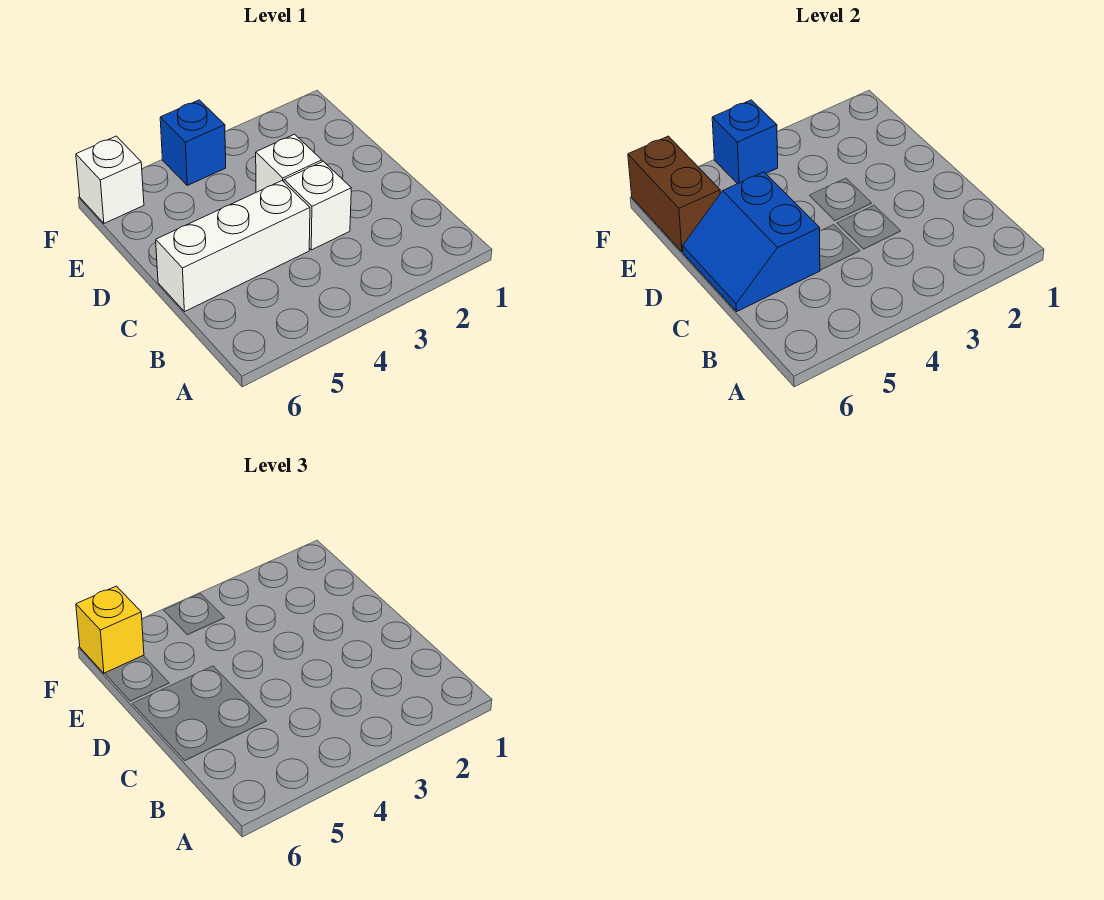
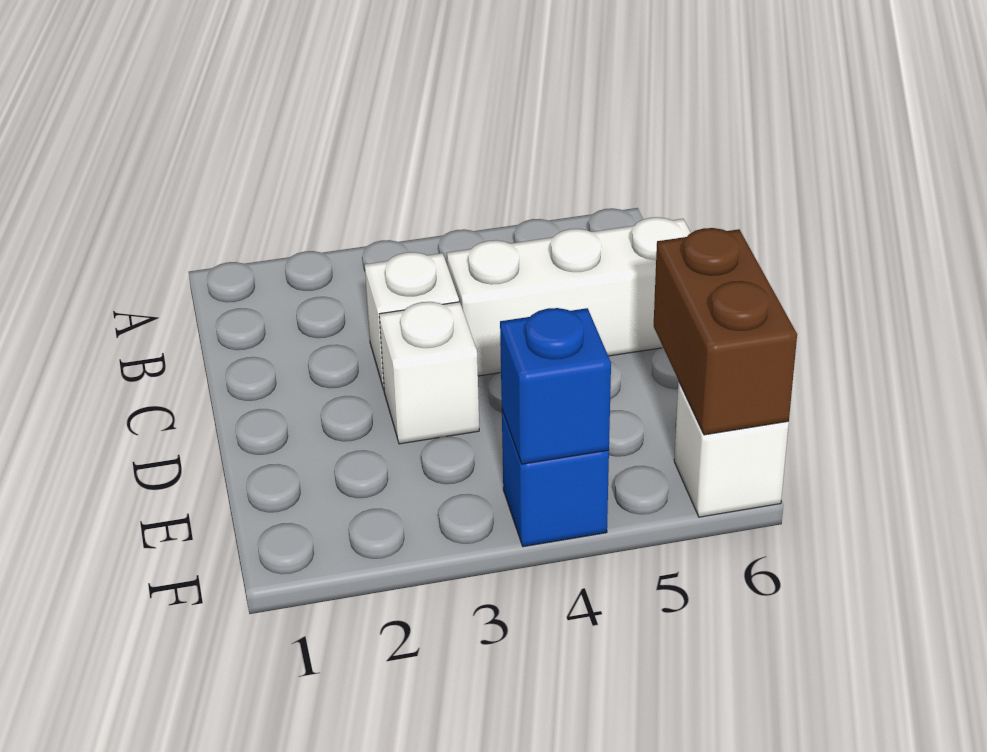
blue slope C5:D6 level 2 top 5 -> none
yellow brick F6 level 3 -> none

